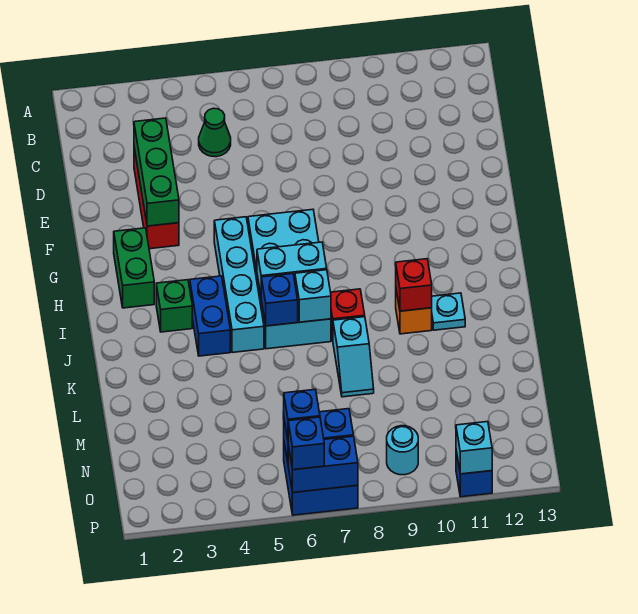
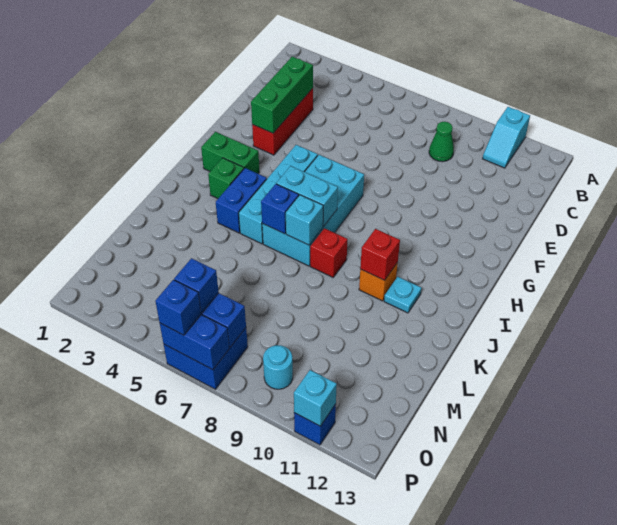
green cone C5 level 1 -> green cone C9 level 1
green brick G2:H2 level 1 -> green brick H2:H3 level 1
cyan slope K8:L8 level 1 top K -> cyan slope A11:B11 level 1 top A

